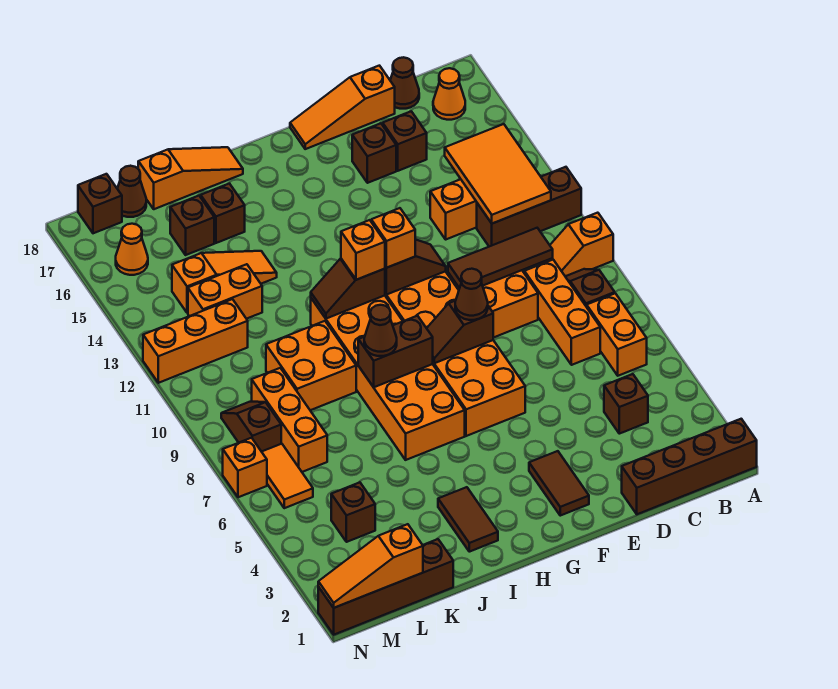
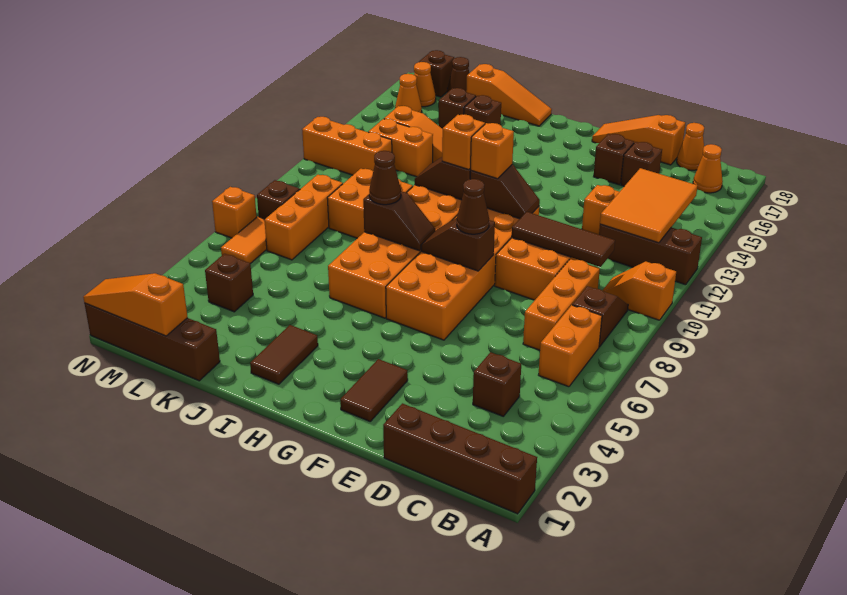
brown cone C18 level 1 -> orange cone C18 level 1
brown brick H8:I8 level 2 -> brown slope H8:I8 level 2 top I
none -> orange cone M17 level 1

